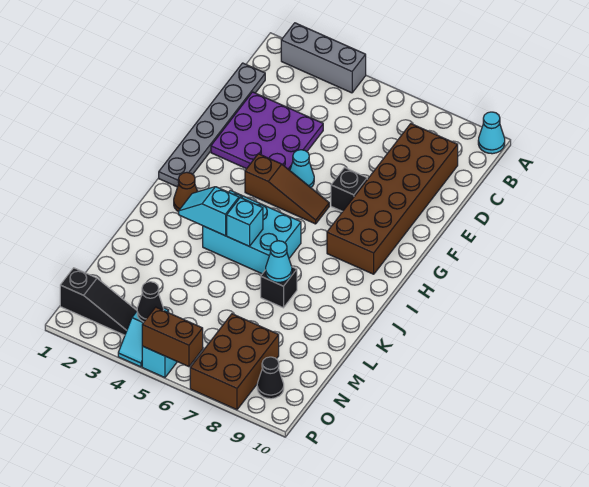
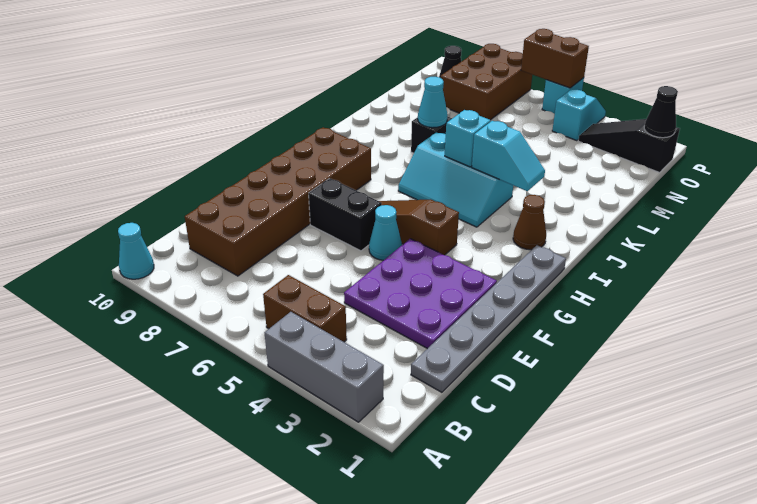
none -> brown brick B4:B5 level 1
black brick F7 level 1 -> black brick F6:F7 level 1
cyan brick I4:J6 level 1 -> cyan slope I4:J6 level 1 top J
black cone O4 level 2 -> black cone O1 level 2

